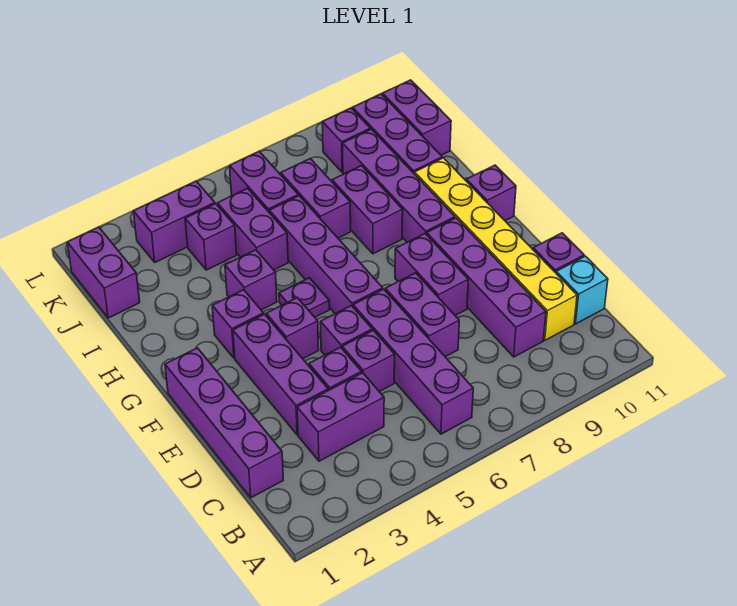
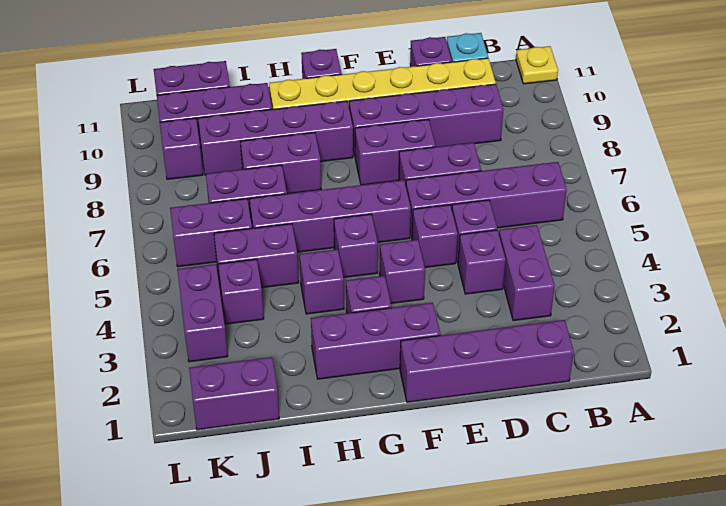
none -> yellow plate A11 level 1
purple brick D3:F3 level 1 -> purple brick F2:H2 level 1
purple plate G5 level 1 -> purple brick G5 level 1

